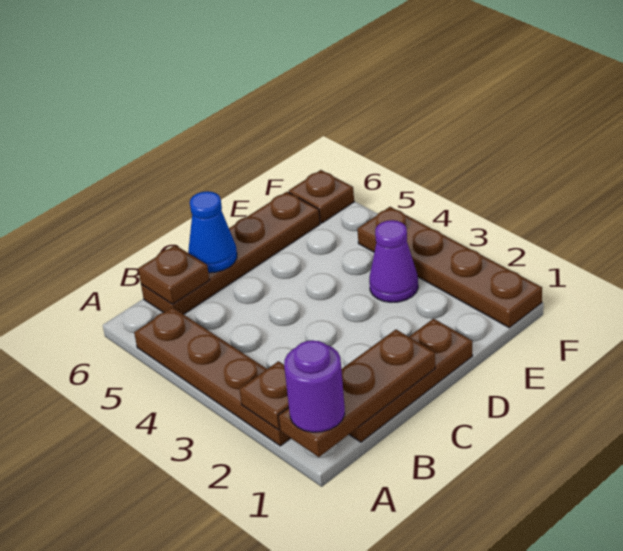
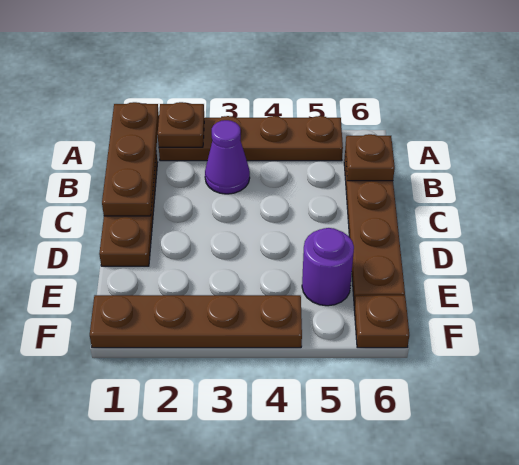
purple round brick A1 level 3 -> purple round brick E5 level 1
blue cone C6 level 2 -> none
purple cone E3 level 1 -> purple cone B3 level 1

